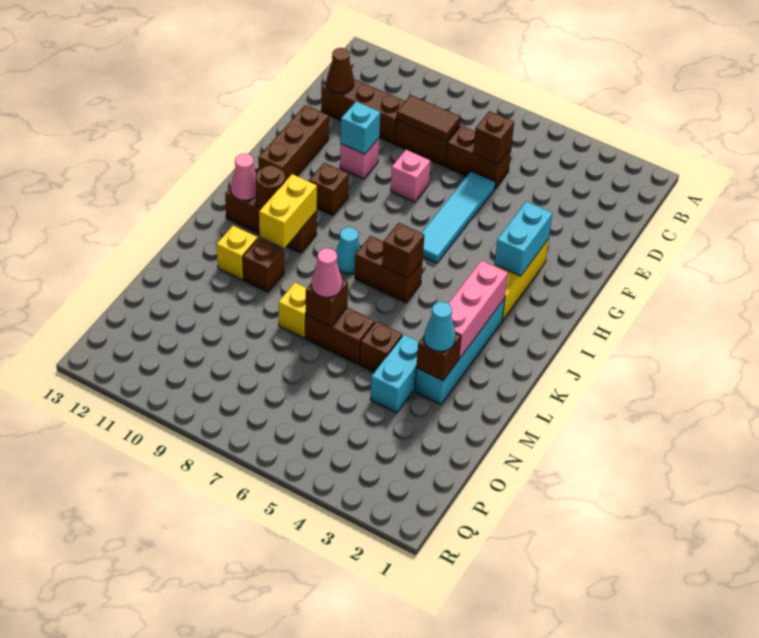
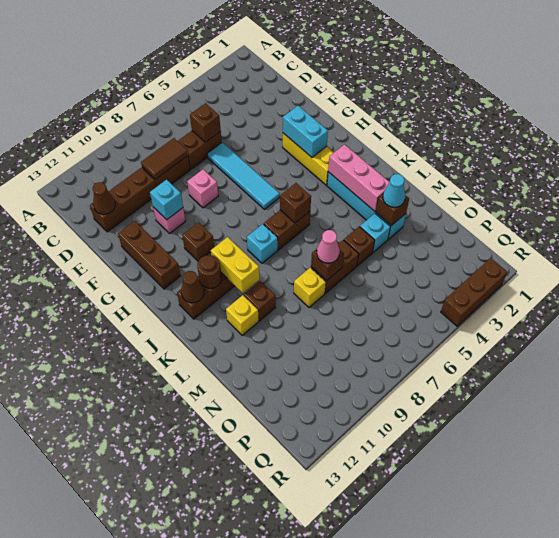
cyan cone J8 level 1 -> cyan brick J8 level 1
pink cone J12 level 2 -> brown cone J12 level 2
cyan brick M4:N4 level 1 -> cyan brick M4 level 1
none -> brown brick R2:R4 level 1

